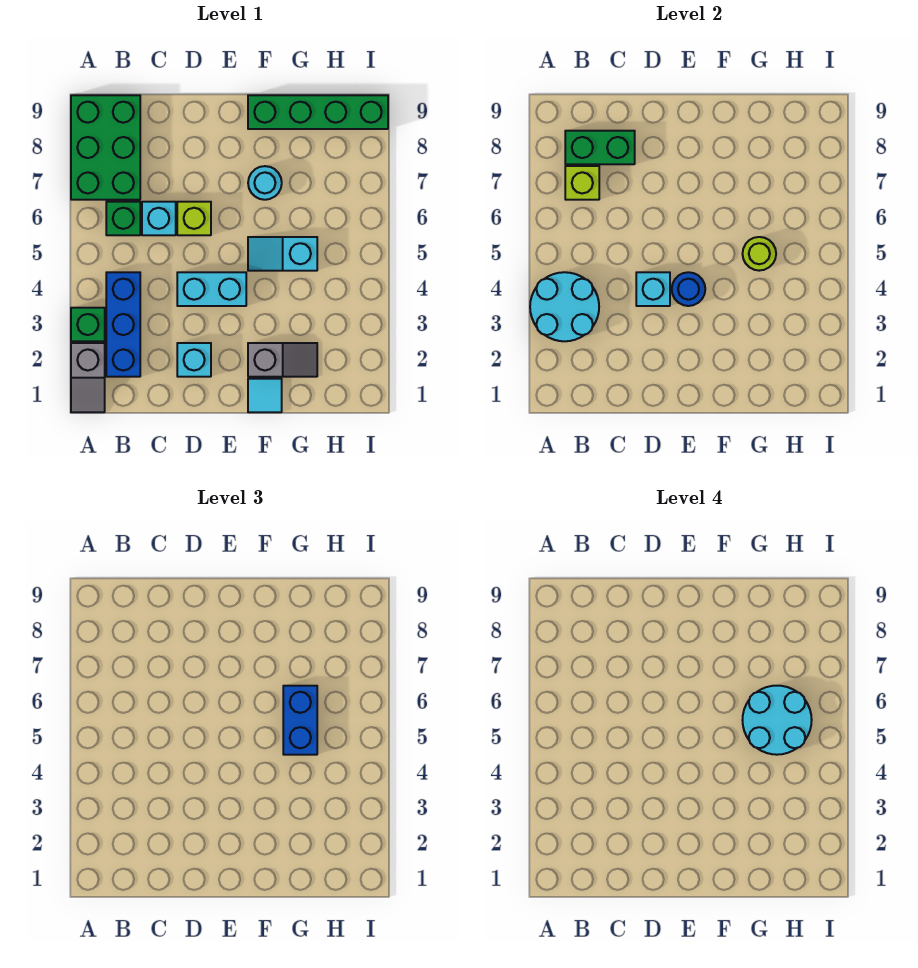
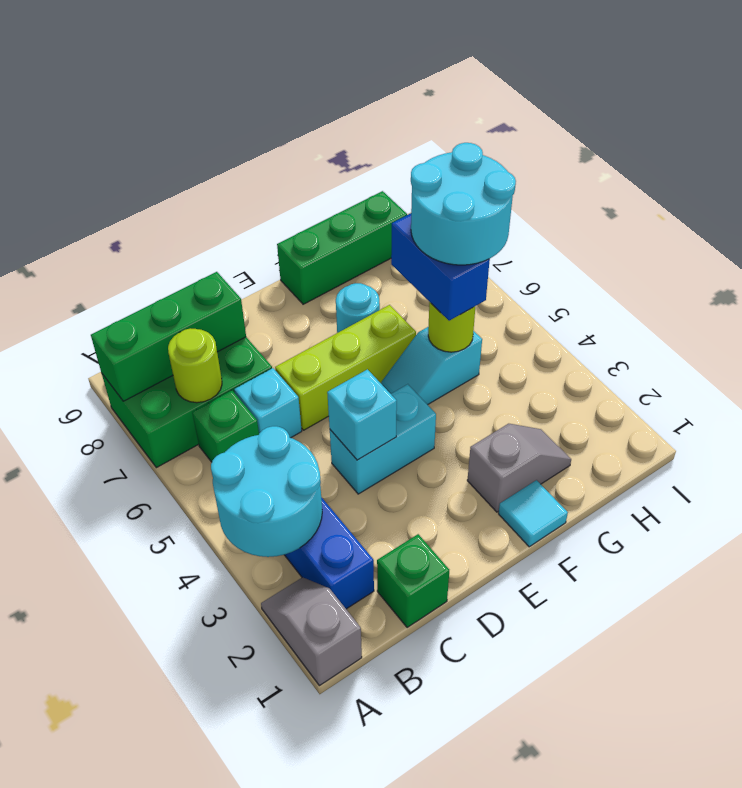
grey slope A1:A2 level 1 top 2 -> grey slope A1:A2 level 1 top 1
green brick A3 level 1 -> green brick C1 level 1
green brick A7:B9 level 1 -> green brick A7:C8 level 1
lime brick B7 level 2 -> lime round brick B7 level 2
green brick B8:C8 level 2 -> green brick A8:C8 level 2
cyan brick D2 level 1 -> none
lime brick D6 level 1 -> lime brick D6:F6 level 1
blue round brick E4 level 2 -> none
green brick F9:I9 level 1 -> green brick F9:H9 level 1

